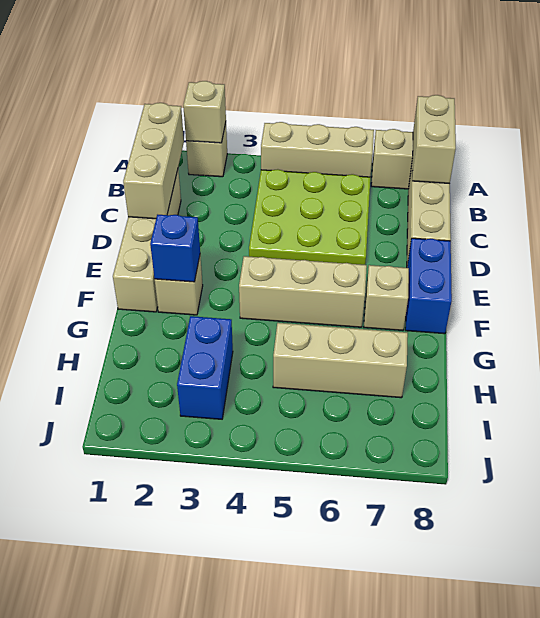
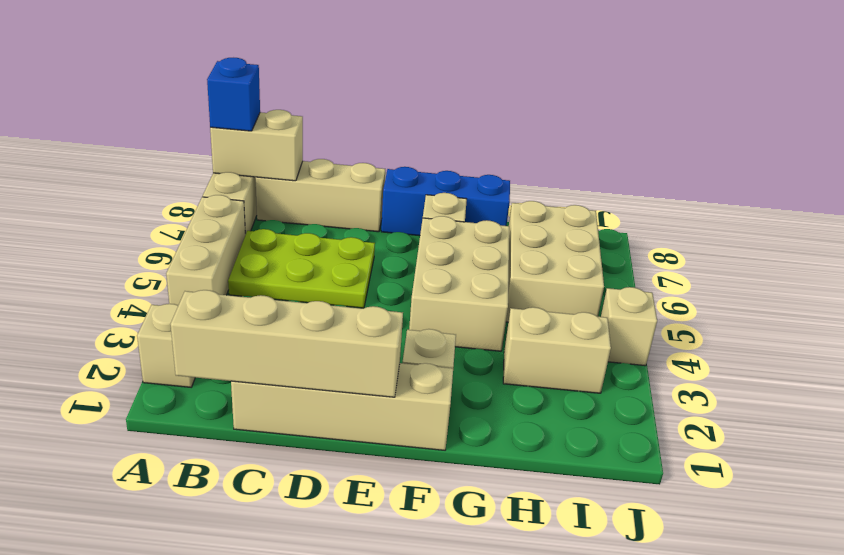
tan brick A2 level 2 -> tan brick J4 level 1
tan brick B1:D1 level 2 -> tan brick B1:E1 level 2
lime plate B4:D6 level 1 -> lime plate B5:D6 level 1
blue brick E8:F8 level 1 -> blue brick E8:G8 level 1
blue brick F2 level 2 -> blue brick A8 level 3
tan brick F4:F6 level 1 -> tan brick F4:G6 level 1
blue brick H3:I3 level 1 -> tan brick H3:I3 level 1
tan brick H5:H7 level 1 -> tan brick H5:I7 level 1

